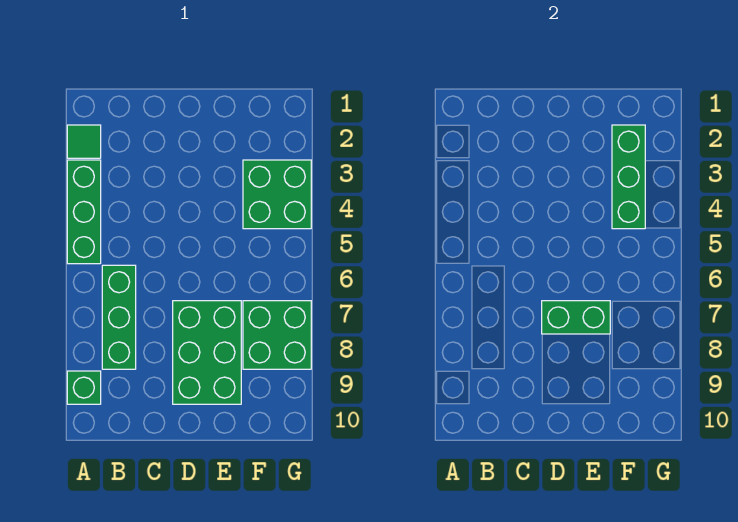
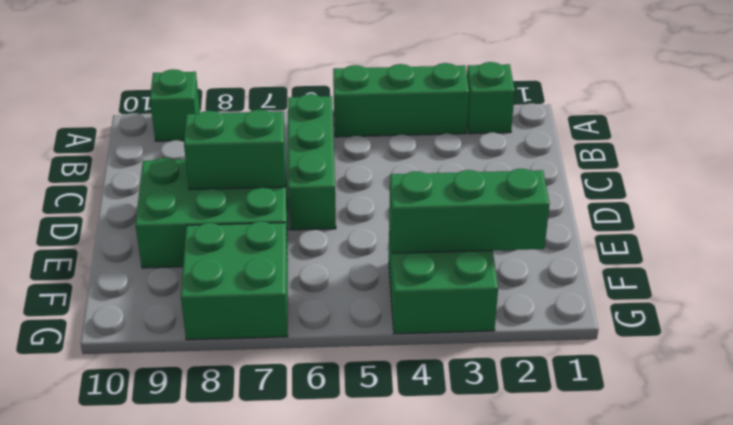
green tile A2 level 1 -> green brick A2 level 1
green brick B6:B8 level 1 -> green brick B6:D6 level 1
green brick D7:E7 level 2 -> green brick D7:D8 level 2

